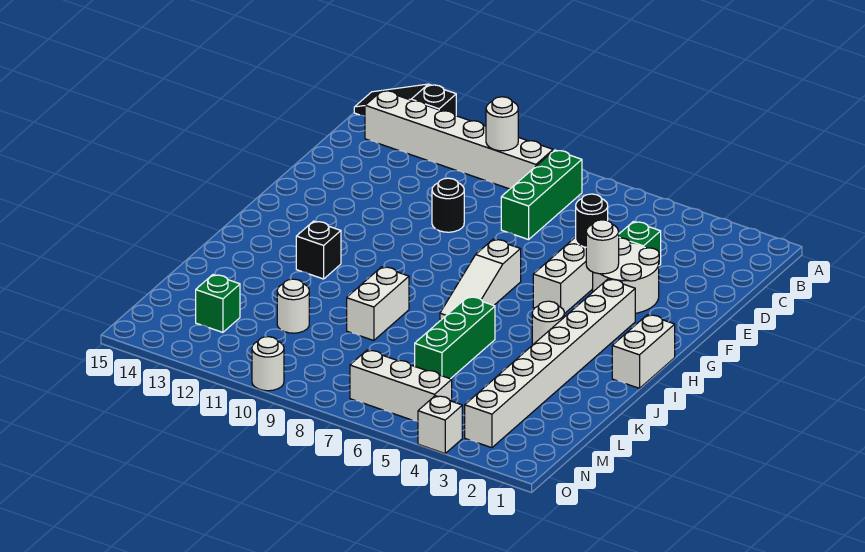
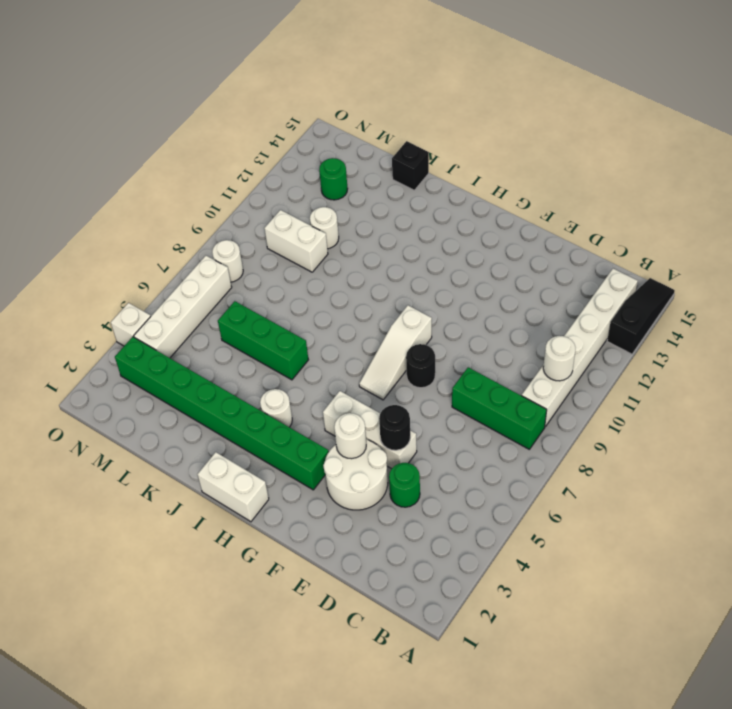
green brick D4 level 1 -> green round brick D4 level 1
black round brick E10 level 1 -> black round brick F8 level 1
white brick G3:N3 level 1 -> green brick G3:N3 level 1
white slope G7:I7 level 1 top G -> white slope G7:G9 level 1 top 9
black brick I12 level 1 -> black brick K15 level 1
white brick J9:K9 level 1 -> white brick L10:M10 level 1
green brick M13 level 1 -> green round brick M13 level 1
white brick N5:N7 level 1 -> white brick N4:N7 level 1
white round brick O10 level 1 -> white round brick N8 level 1

